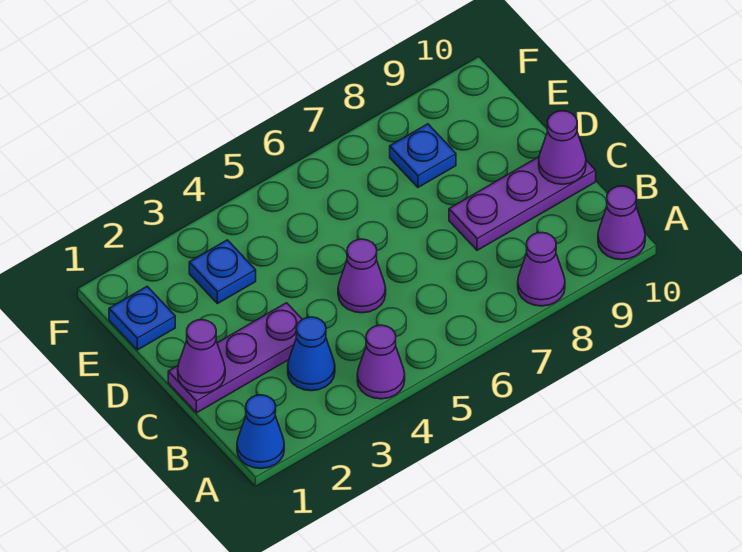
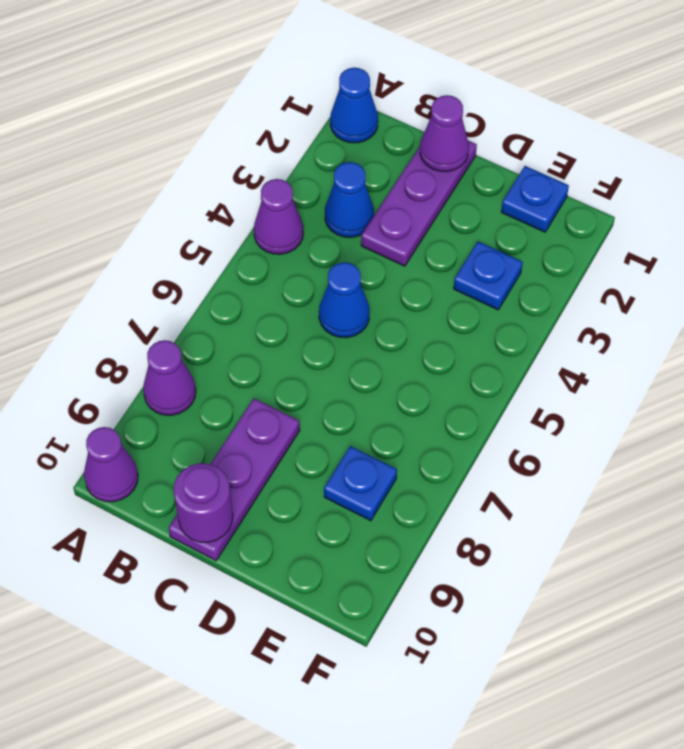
purple cone C5 level 1 -> blue cone C5 level 1
purple cone C10 level 2 -> purple round brick C10 level 2

